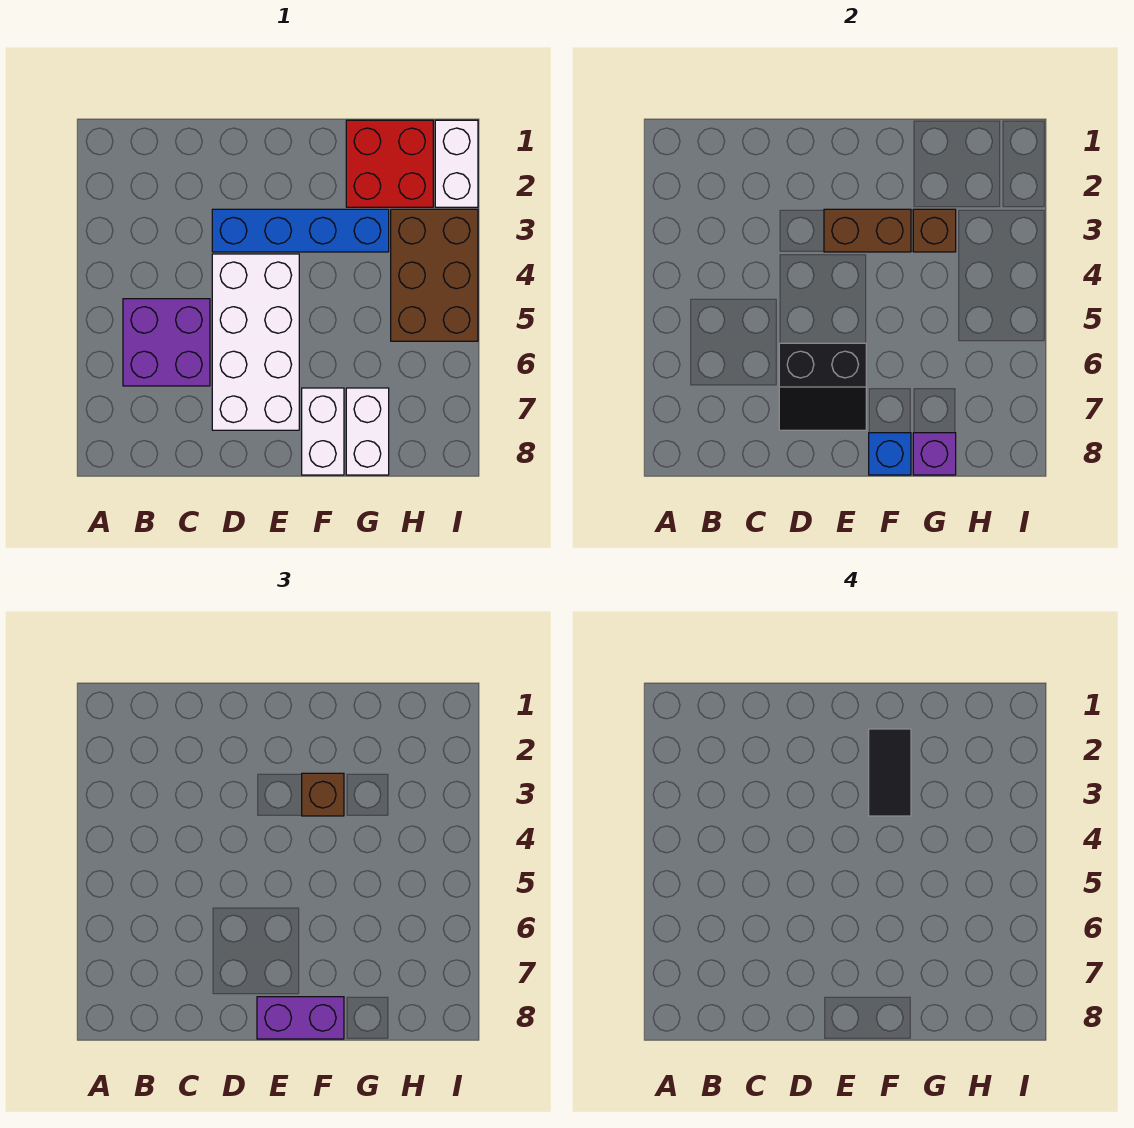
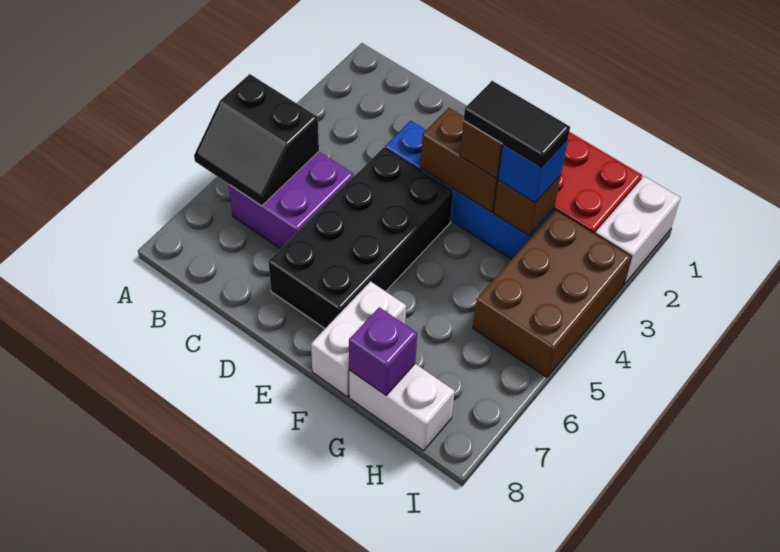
white brick D4:E7 level 1 -> black brick D4:E7 level 1
black slope D6:E7 level 2 top 6 -> black slope A5:B6 level 2 top 5
purple brick E8:F8 level 3 -> none
black tile F2:F3 level 4 -> black tile F3:G3 level 4
blue brick F8 level 2 -> blue brick G3 level 3
white brick G7:G8 level 1 -> white brick G8:H8 level 1

